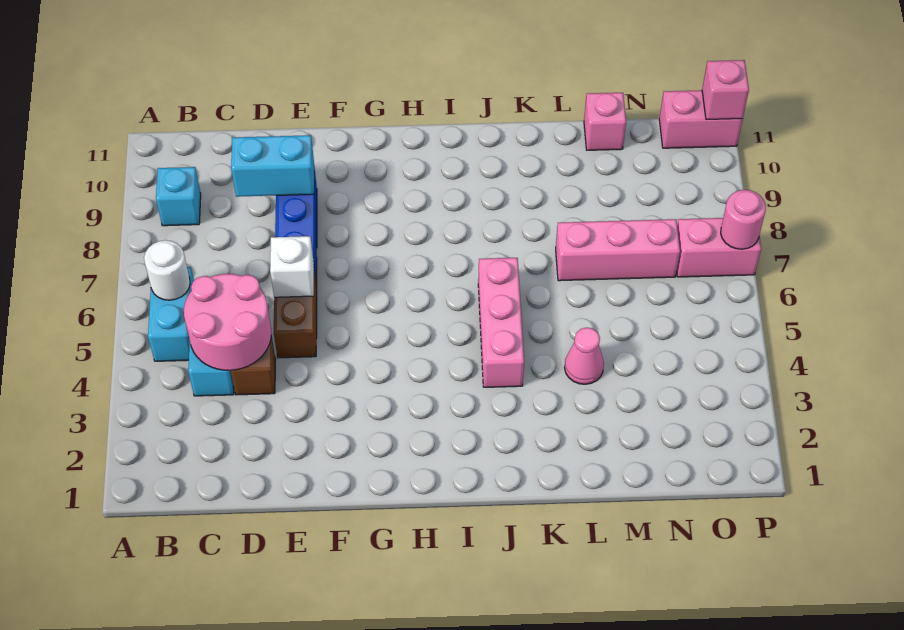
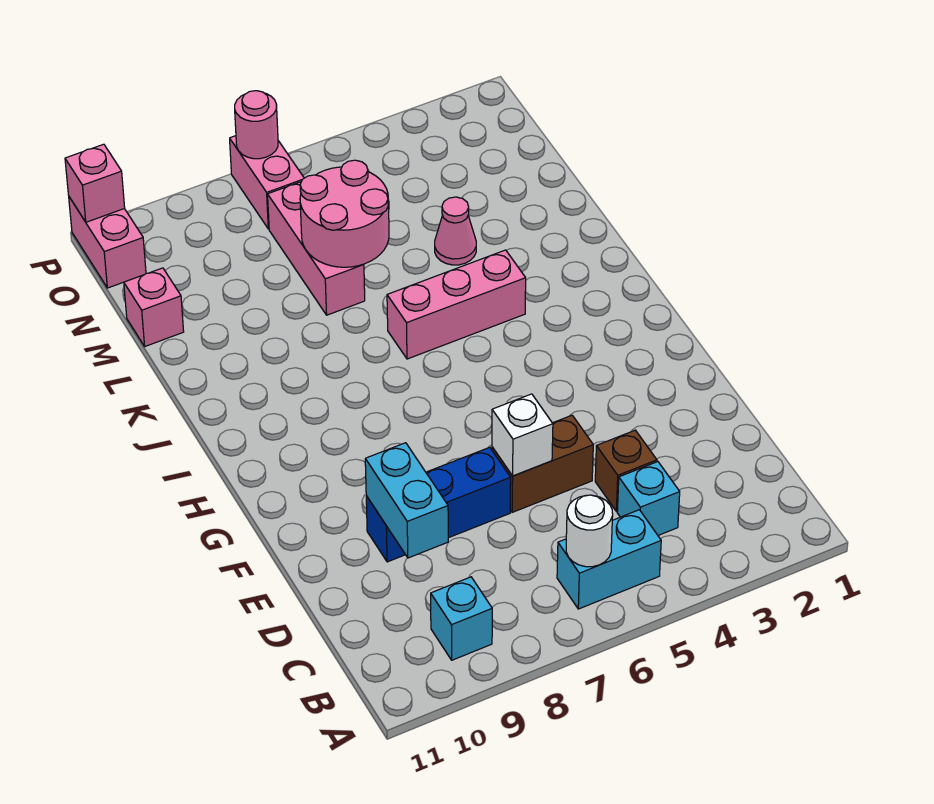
pink round brick C4:D5 level 2 -> pink round brick L6:M7 level 2

